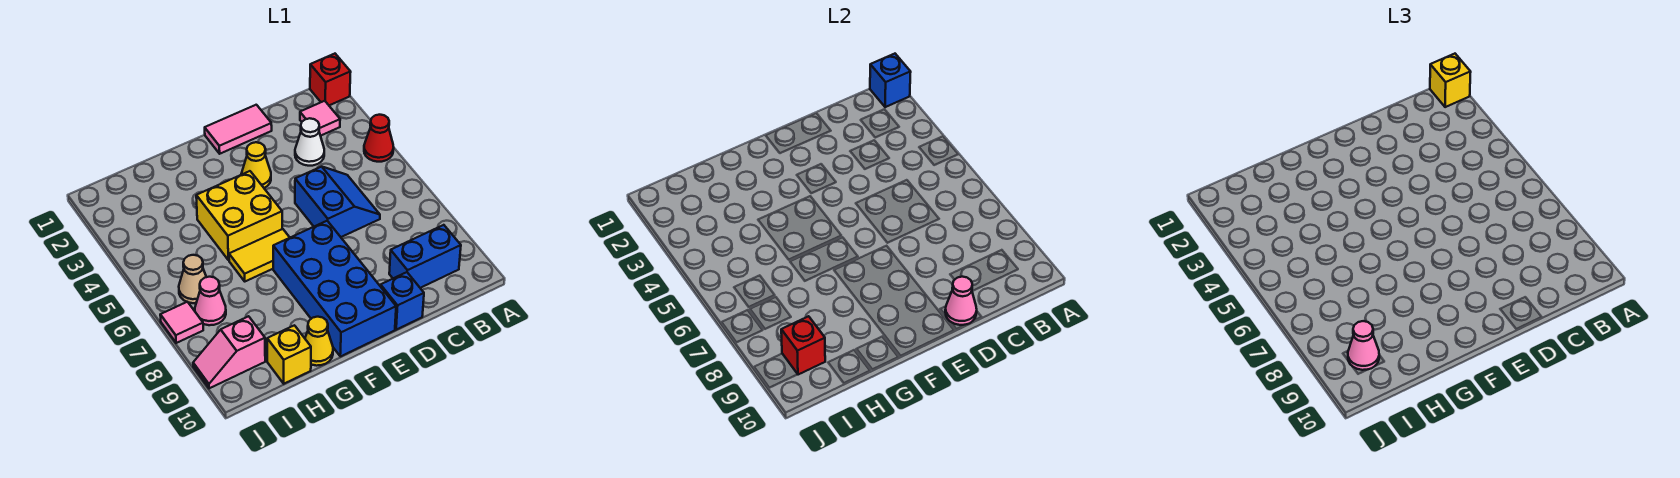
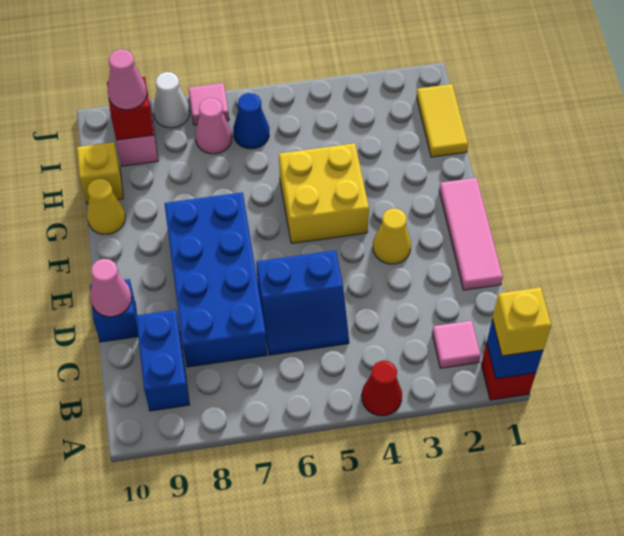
white cone C3 level 1 -> white cone J8 level 1
pink tile D1:E1 level 1 -> pink tile D1:F1 level 1
blue brick E7:F10 level 1 -> blue brick C7:F8 level 1
yellow tile F6:G6 level 1 -> yellow tile H1:I1 level 1
tan cone I6 level 1 -> blue cone I6 level 1

